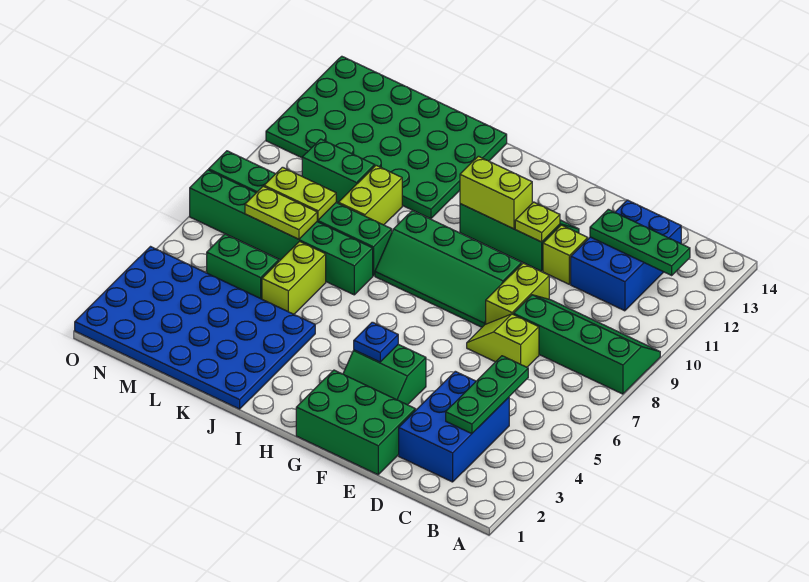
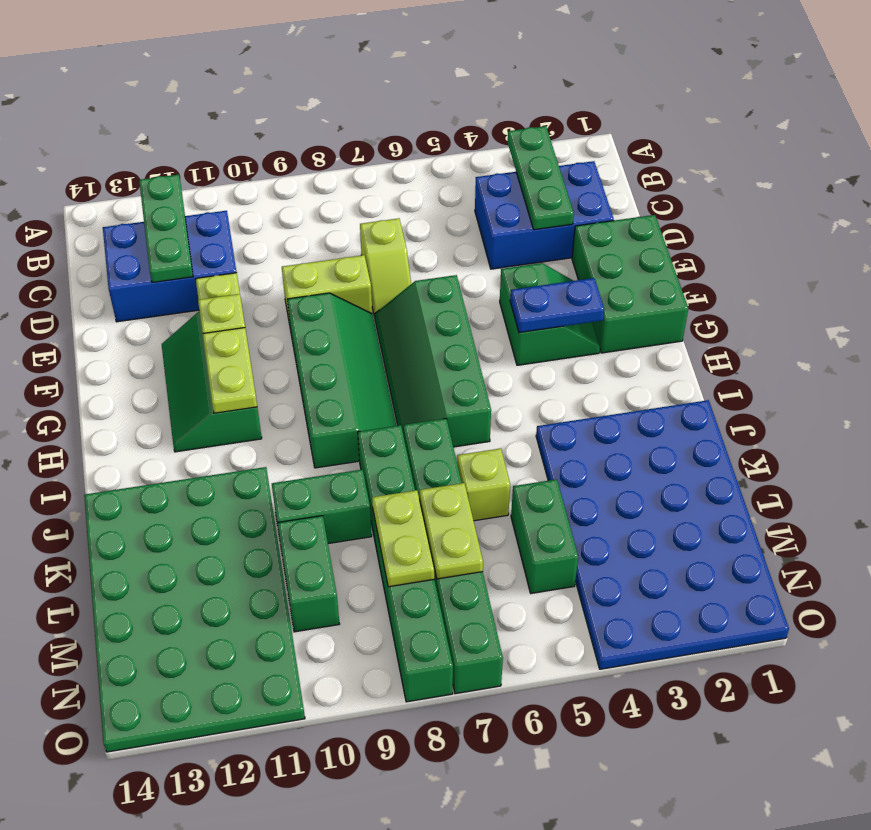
green slope A8:D9 level 1 top 8 -> green slope F6:I7 level 1 top 6
green plate C3:C5 level 2 -> green plate B3:D3 level 2
blue plate G4 level 2 -> blue plate G3:G4 level 2
lime brick G11:H11 level 2 -> lime plate G11:H11 level 2
lime brick K5:K6 level 1 -> lime brick K6 level 1
lime brick K9:K10 level 1 -> green brick K9:K10 level 1

